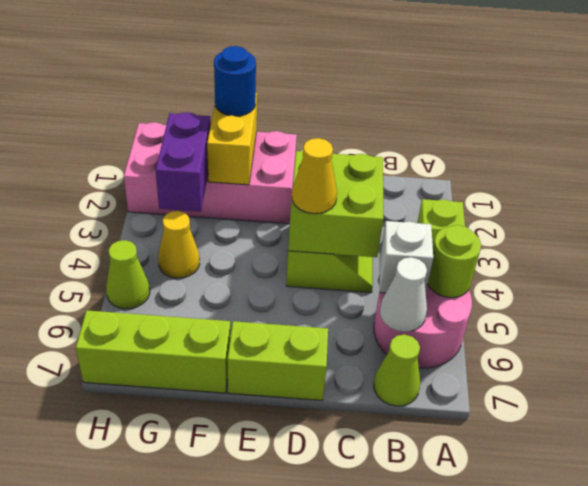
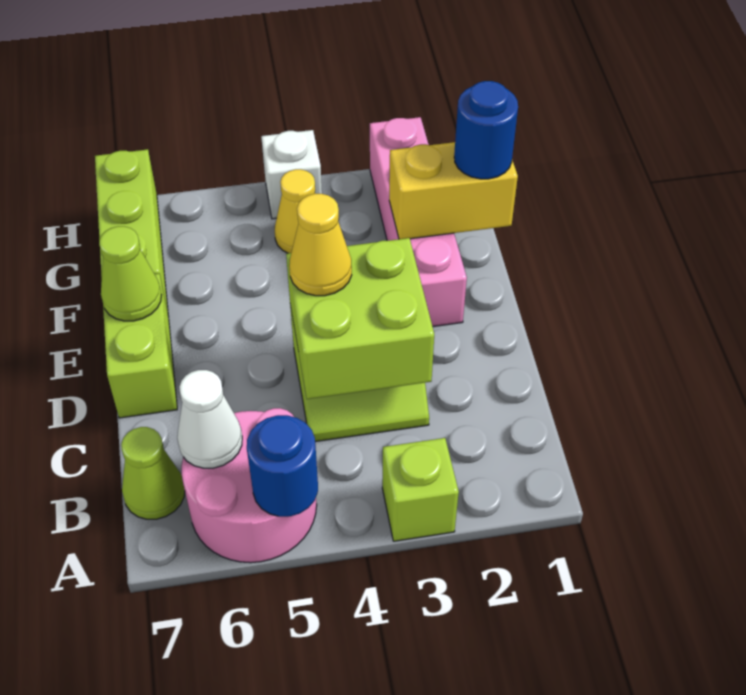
lime round brick A5 level 2 -> blue round brick A5 level 2
white brick B5 level 2 -> white brick H4 level 1
pink brick E1:H2 level 1 -> pink brick E2:H2 level 1
purple brick G2:G3 level 2 -> none
lime cone H5 level 1 -> lime cone E7 level 2

